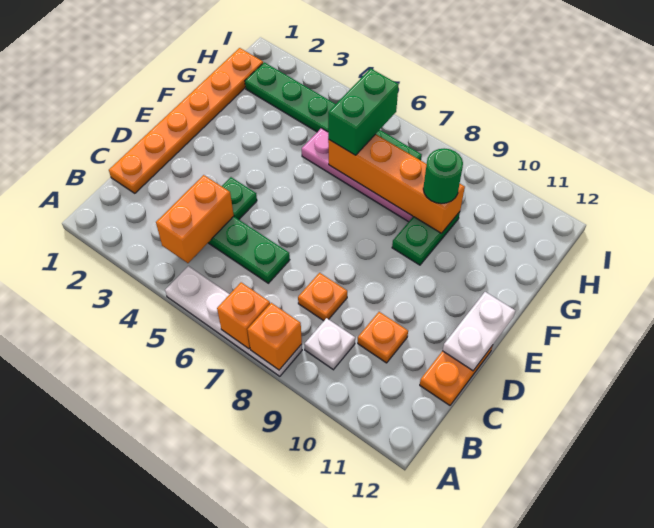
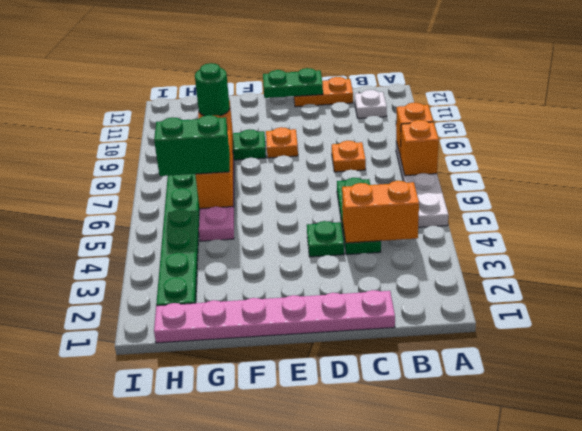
white plate B9 level 1 -> white plate B11 level 1
orange plate C1:H1 level 1 -> pink plate C1:H1 level 1
orange plate C10 level 1 -> orange plate E9 level 1
white plate D12:E12 level 2 -> green plate D12:E12 level 2

